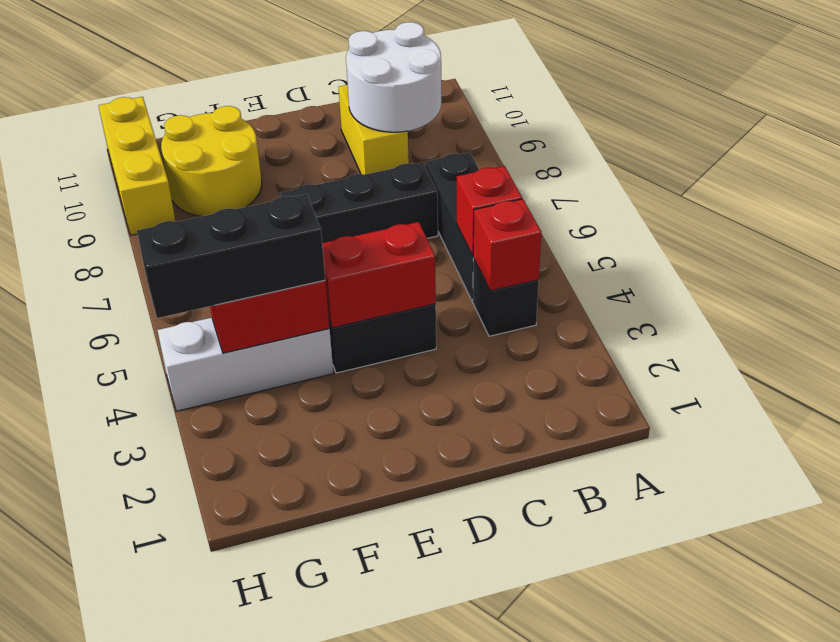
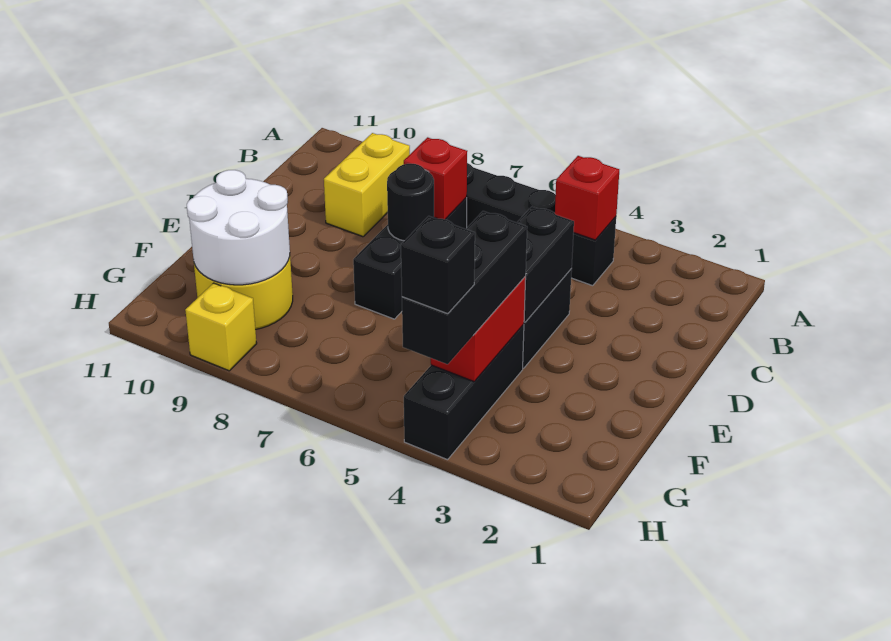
red brick B5 level 2 -> red brick C7 level 2
white round brick B9:C10 level 2 -> white round brick F9:G10 level 2
yellow brick C9:C10 level 1 -> yellow brick B9:C9 level 1
red brick D4:E4 level 2 -> black brick D4:E4 level 2
none -> black round brick D7 level 2
white brick F4:H4 level 1 -> black brick F4:H4 level 1
none -> black brick H4 level 4
yellow brick H9:H11 level 1 -> yellow brick H9 level 1

